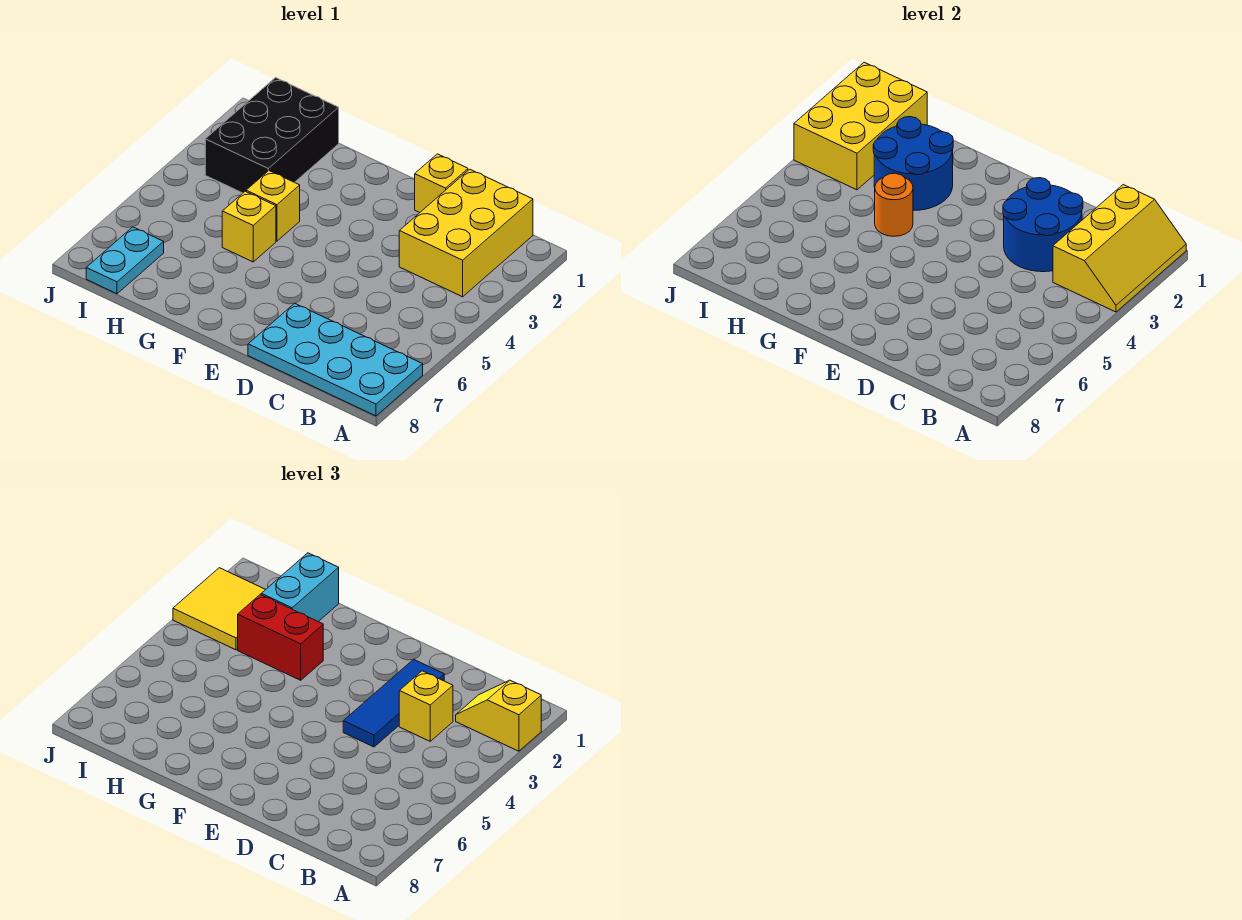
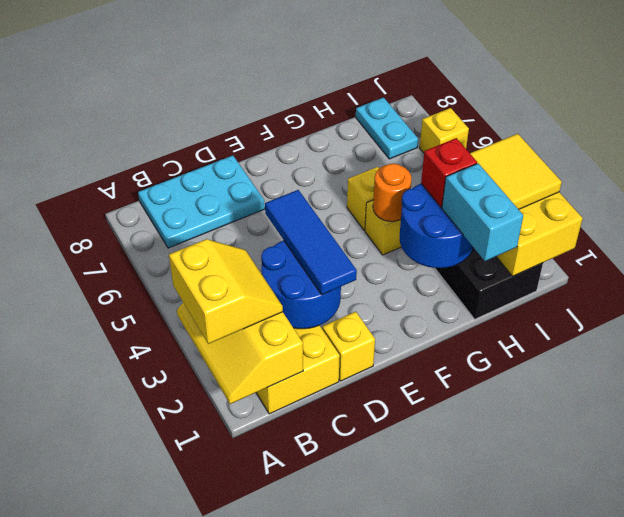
yellow slope A2:B2 level 3 top A -> yellow slope A2:B3 level 3 top A
cyan plate A7:D8 level 1 -> cyan plate B7:D8 level 1
yellow brick C3 level 3 -> yellow brick J6 level 1
red brick G3:H3 level 3 -> red brick H3 level 3

